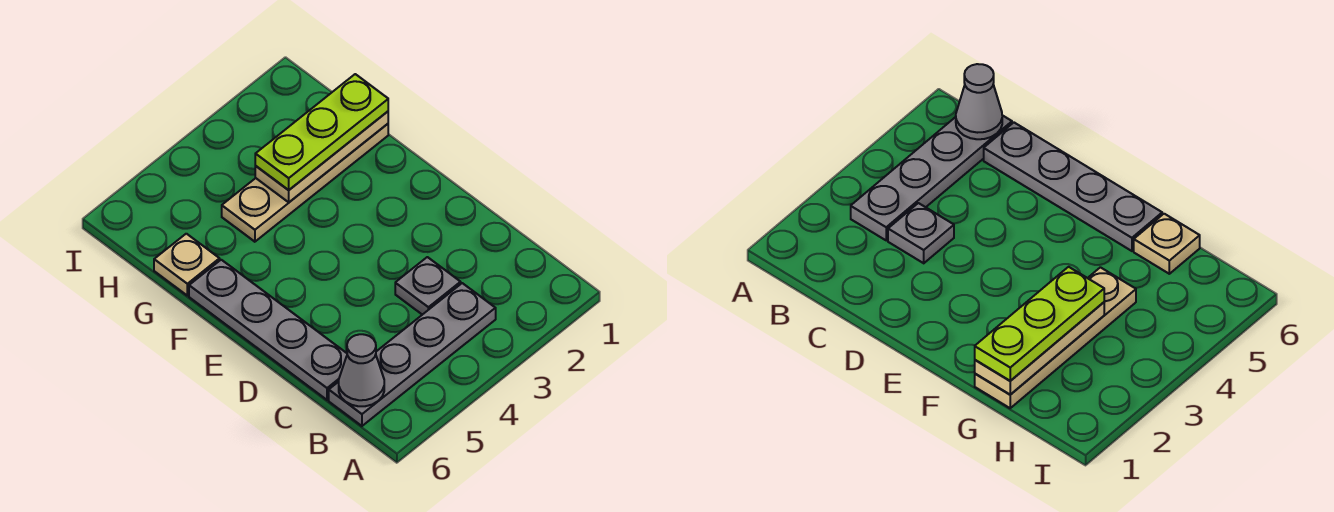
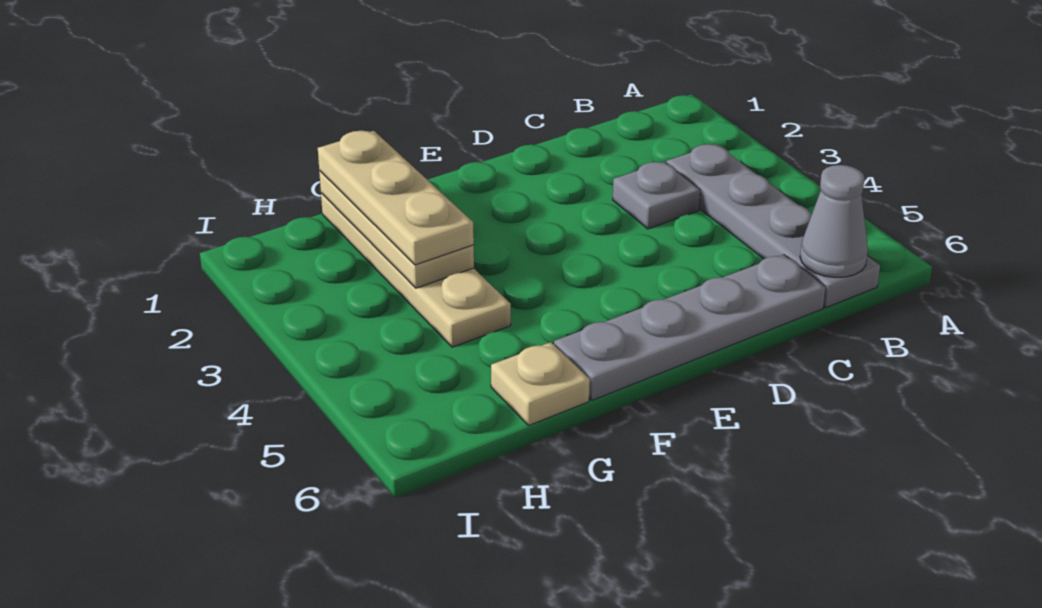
lime plate G1:G3 level 3 -> tan plate G1:G3 level 3

